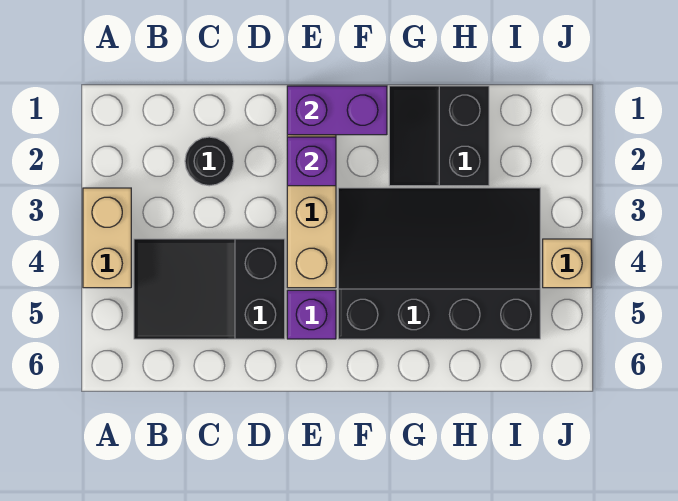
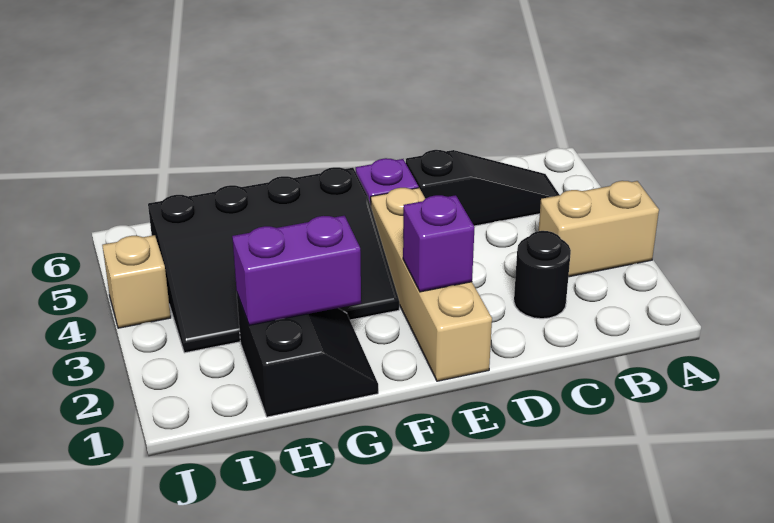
tan brick A3:A4 level 1 -> tan brick A3:B3 level 1
black slope B4:D5 level 1 top D -> black slope B5:D5 level 1 top D
purple brick E1:F1 level 2 -> purple brick G2:H2 level 2

